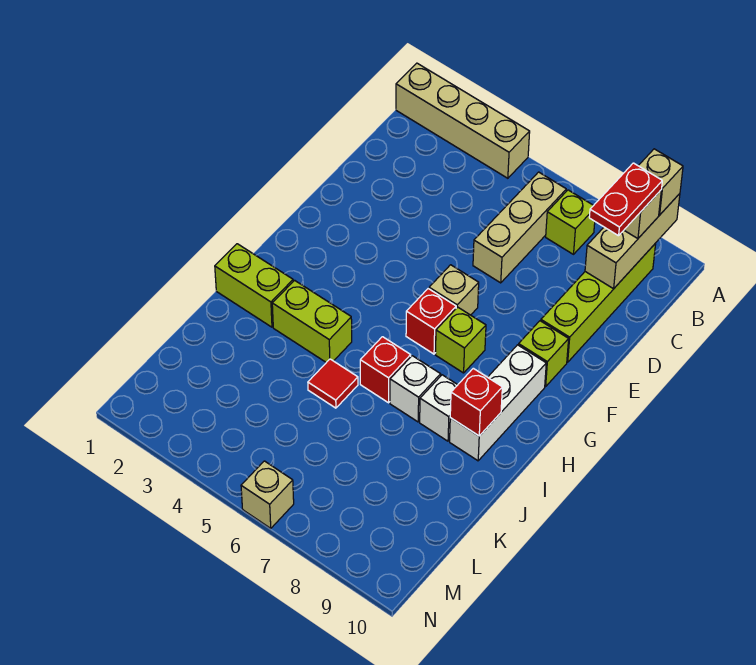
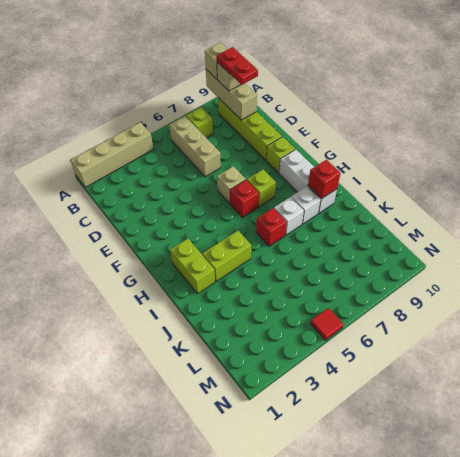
lime brick I1:I2 level 1 -> lime brick H2:I2 level 1
red tile J5 level 1 -> red tile N5 level 1
tan brick N6 level 1 -> none

